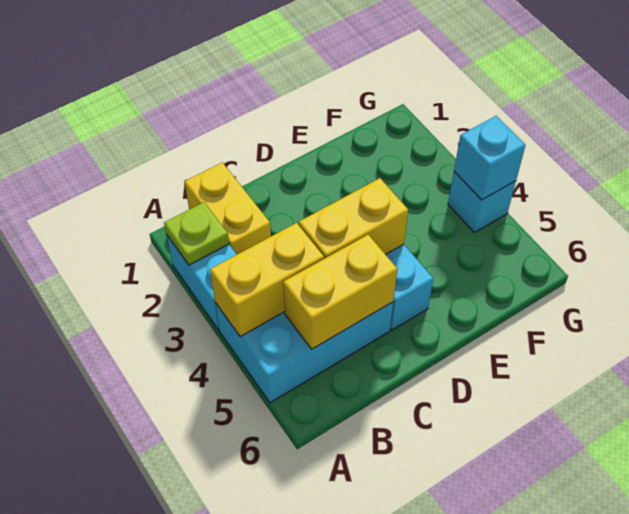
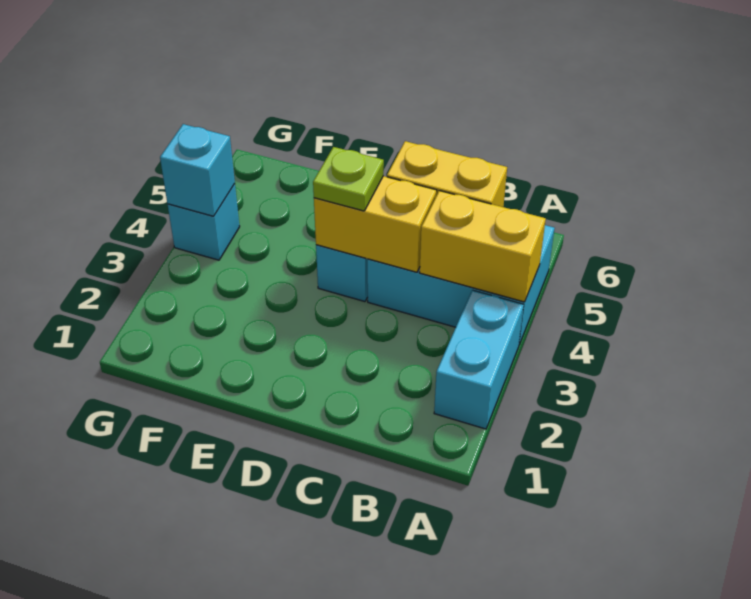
lime plate A2 level 2 -> lime plate D4 level 3
yellow brick B1:B2 level 1 -> none

